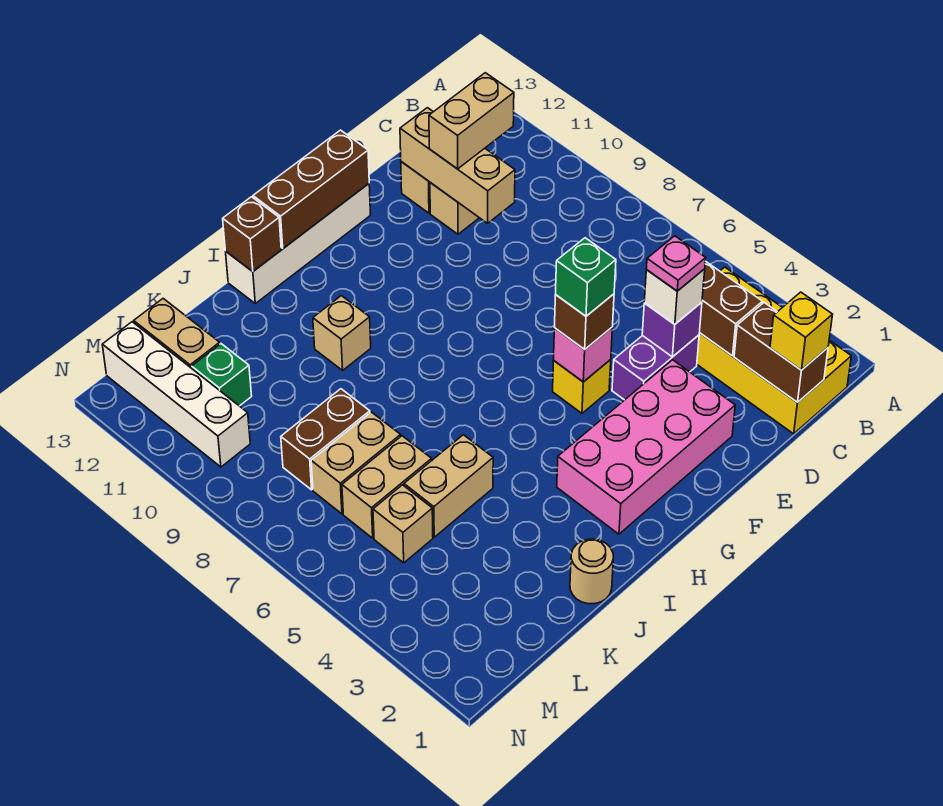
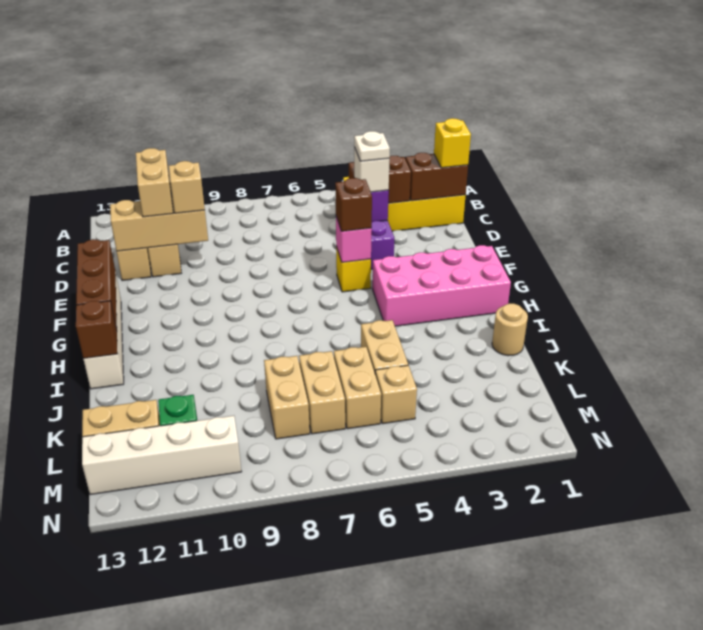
pink plate D4 level 4 -> white plate D4 level 4
pink brick E2:H3 level 1 -> pink brick G1:H4 level 1
green brick F5 level 4 -> none
tan brick I10 level 1 -> tan brick D10 level 3
brown brick K8:L8 level 1 -> tan brick K8:L8 level 1

